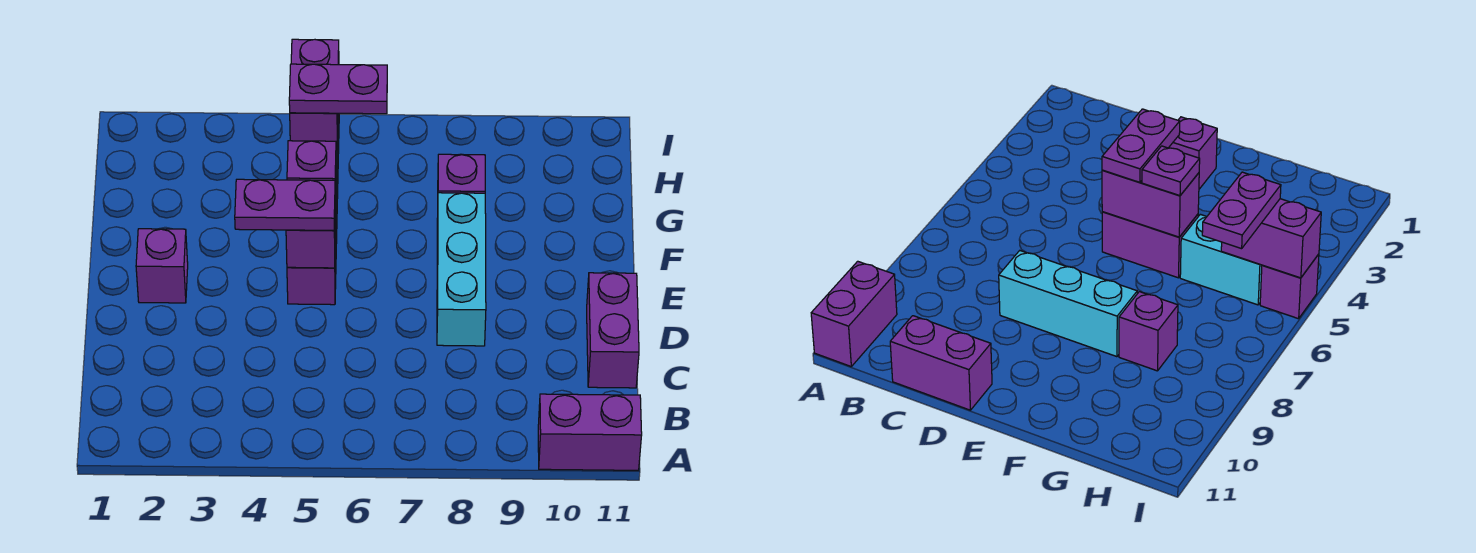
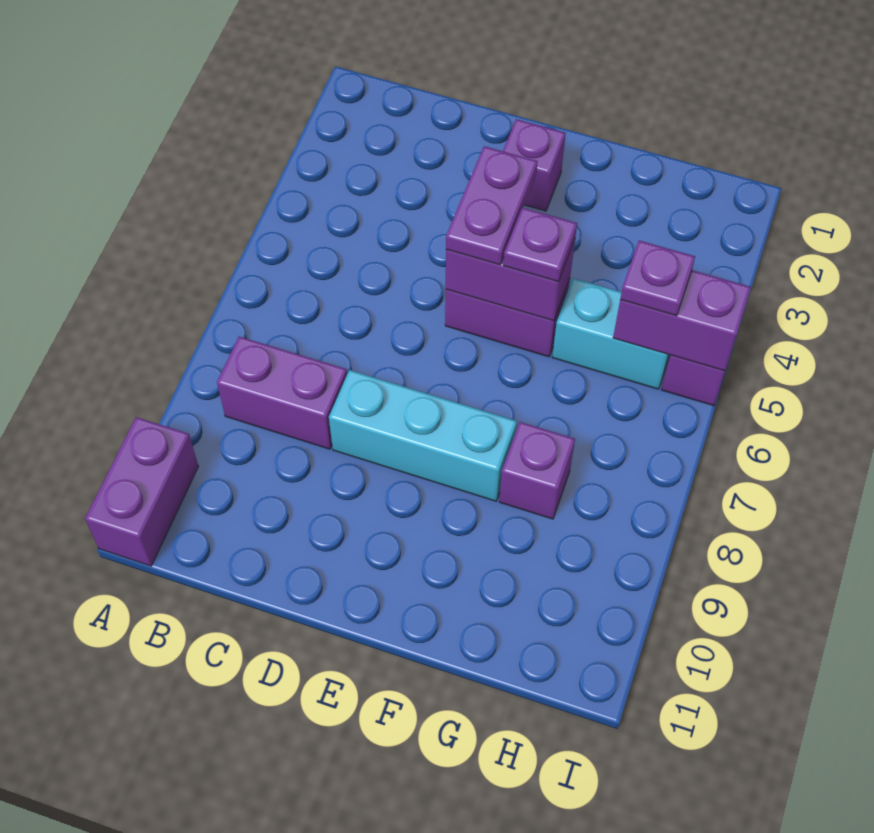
purple brick C11:D11 level 1 -> purple brick B8:C8 level 1
purple plate H5:H6 level 3 -> purple plate H5 level 3

